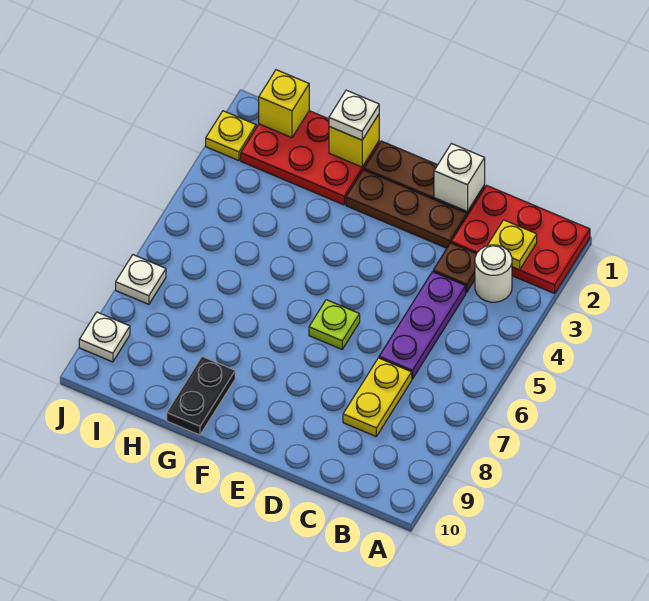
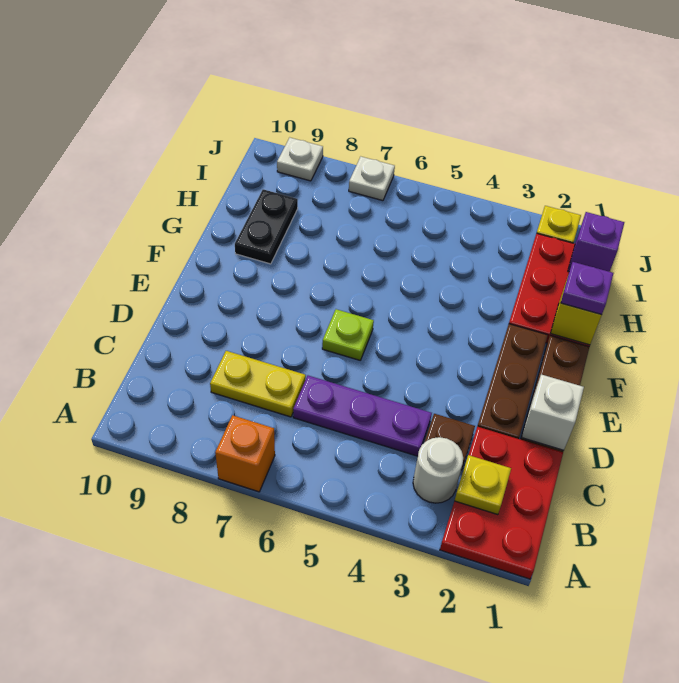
none -> orange brick A7 level 1
white plate G1 level 3 -> purple plate G1 level 3
black plate G9:G10 level 1 -> black plate G9:H9 level 1
yellow brick I1 level 2 -> purple brick I1 level 2

